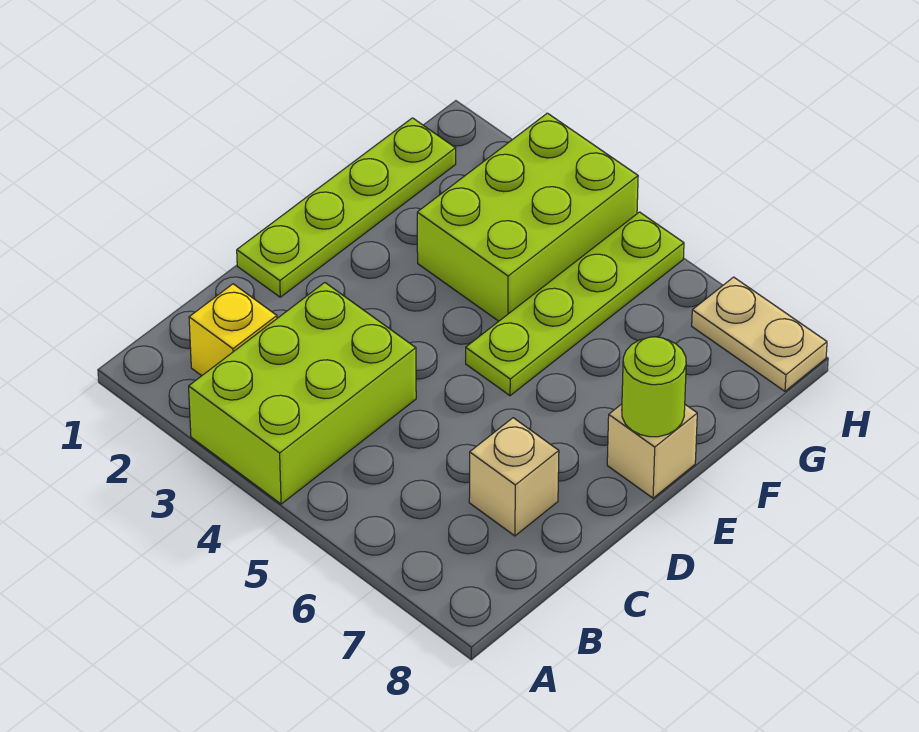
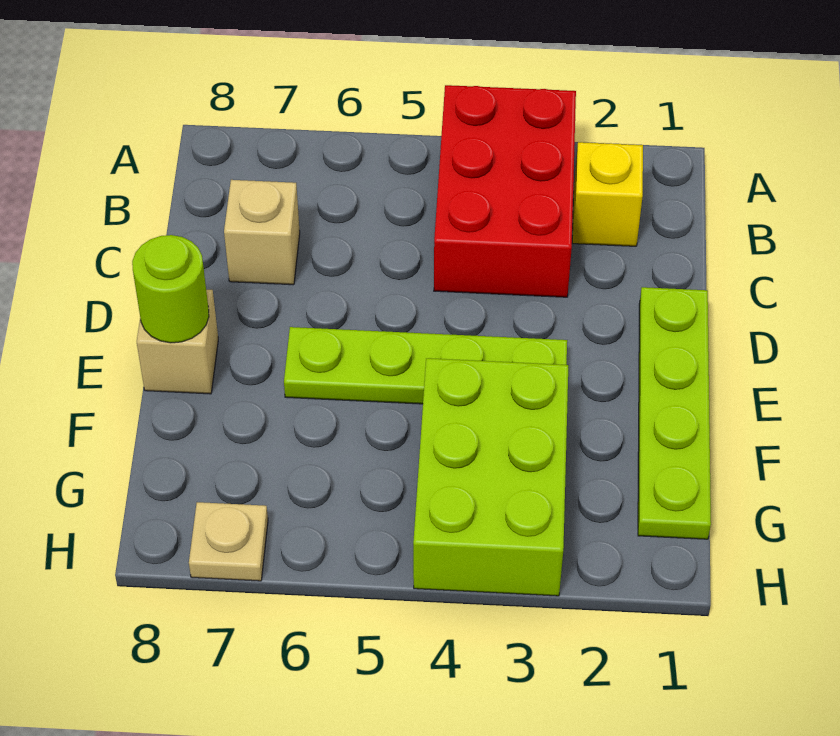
lime brick A3:C4 level 1 -> red brick A3:C4 level 1
lime plate E5:H5 level 1 -> lime plate E3:E6 level 1
tan plate H7:H8 level 1 -> tan plate H7 level 1

